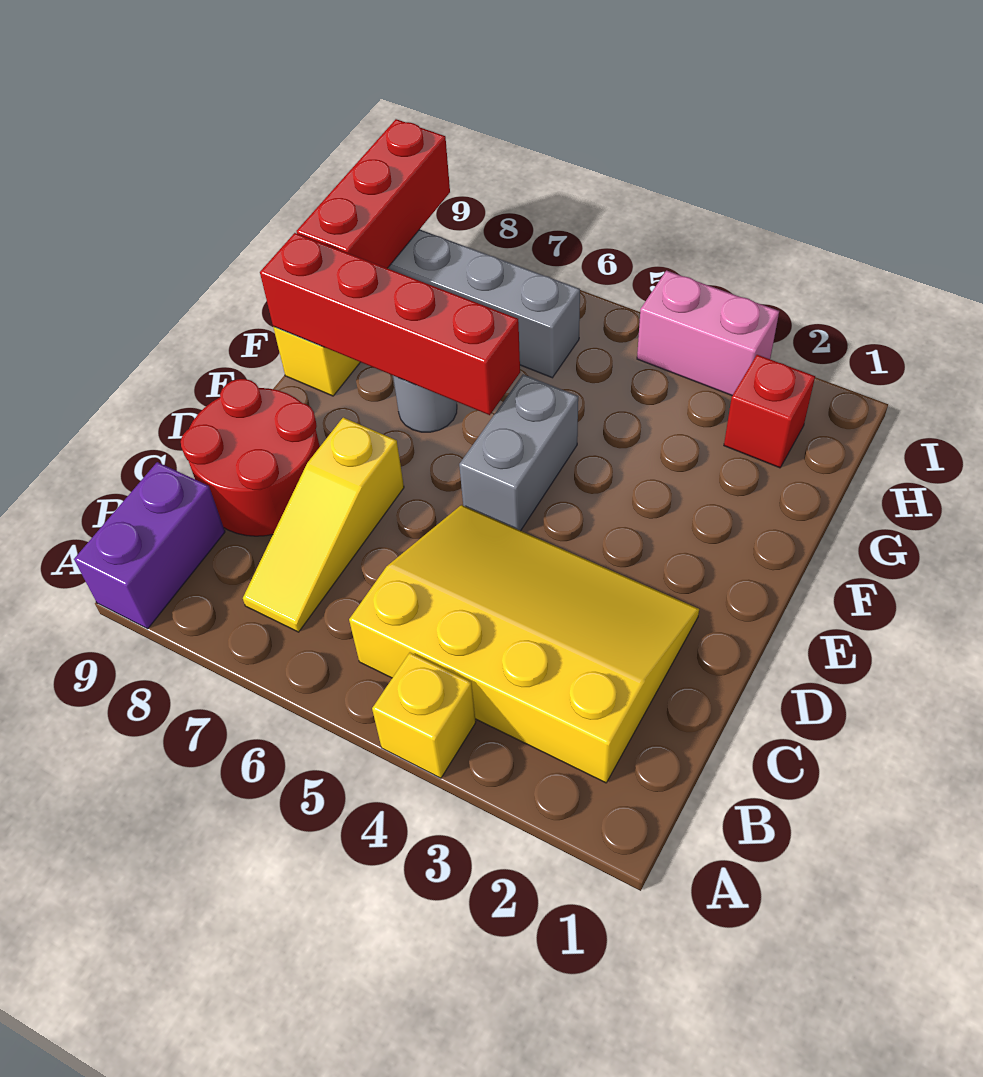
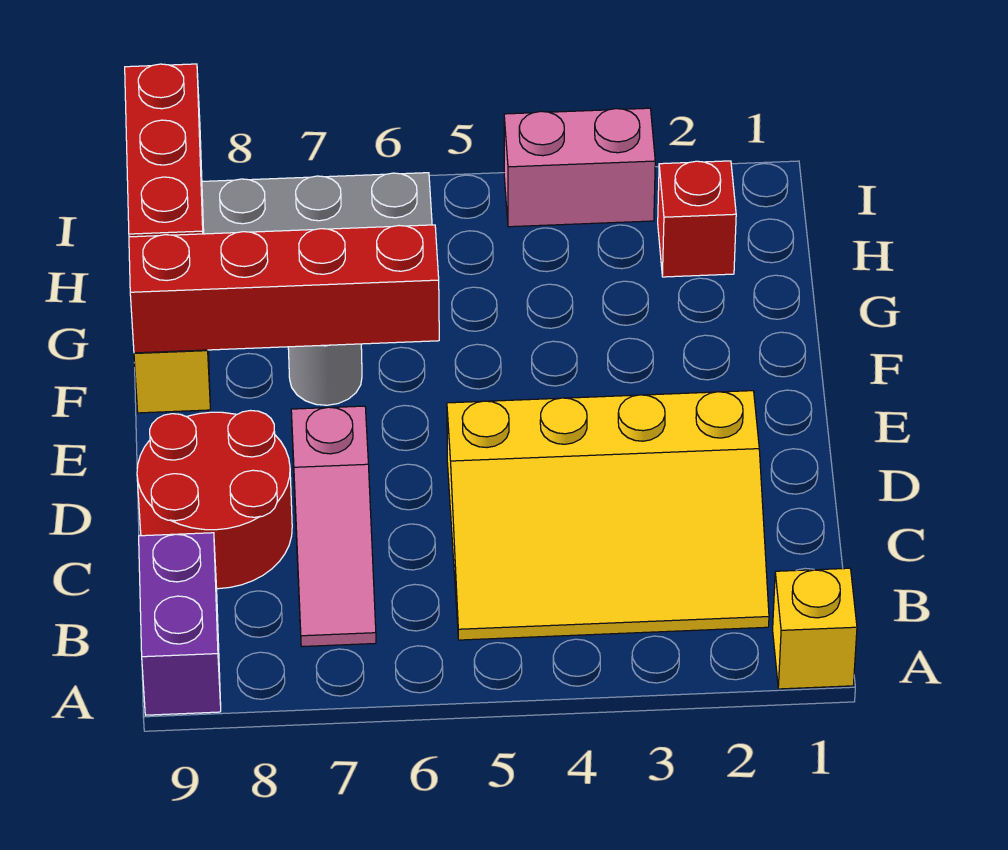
yellow brick A4 level 1 -> yellow brick A1 level 1
yellow slope B2:D5 level 1 top B -> yellow slope B2:D5 level 1 top D
yellow slope B7:D7 level 1 top D -> pink slope B7:D7 level 1 top D
grey brick E5:F5 level 1 -> none

